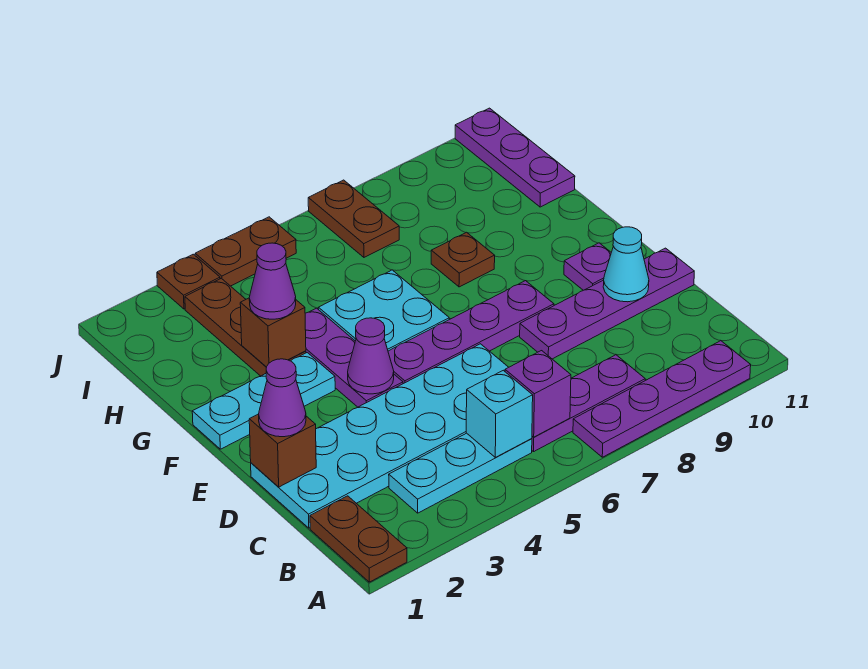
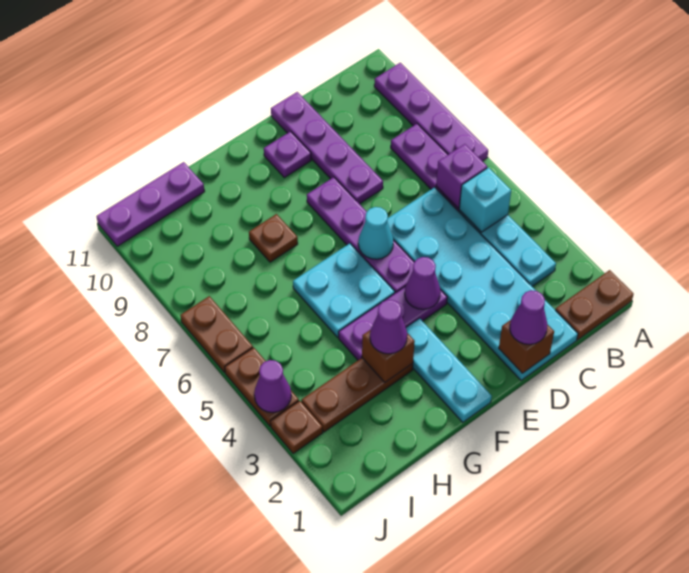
cyan cone D10 level 2 -> cyan cone E6 level 2
brown plate I7:J7 level 1 -> brown plate J6:J7 level 1
none -> purple cone J4 level 2

